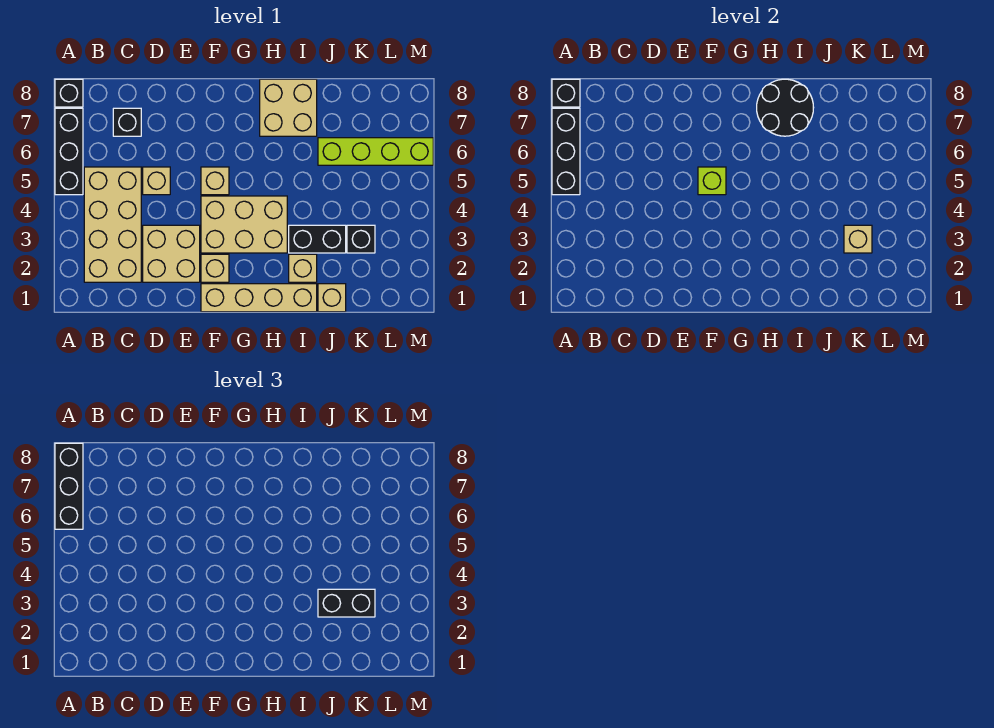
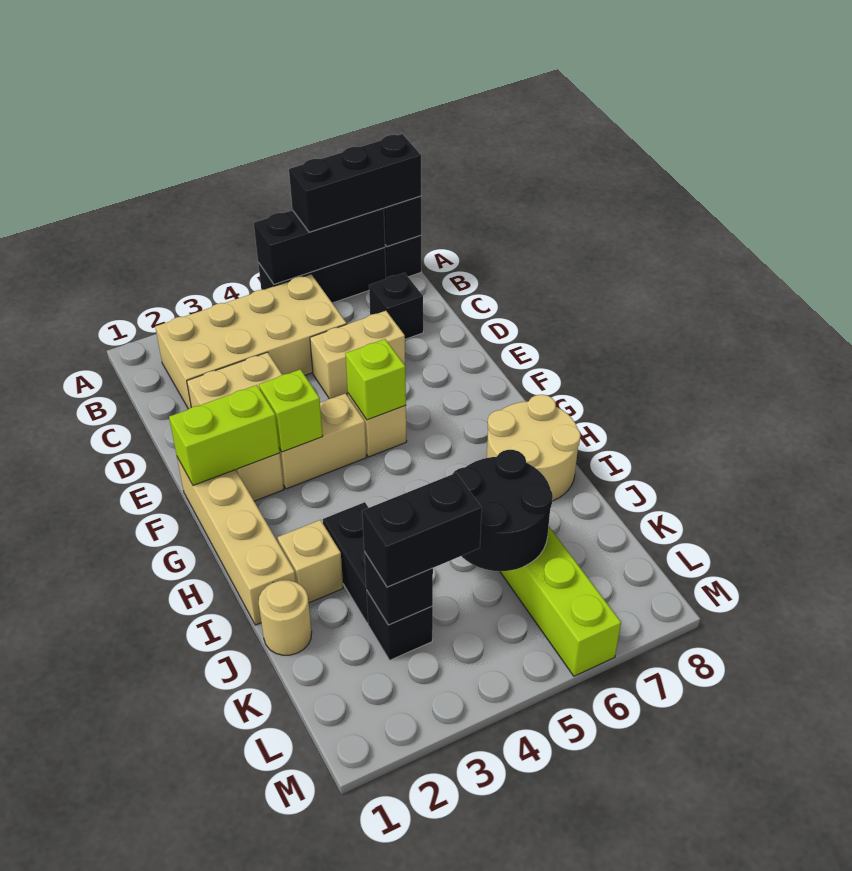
tan brick D5 level 1 -> tan brick D5:D6 level 1
none -> lime brick F1:F2 level 2
tan brick F3:H4 level 1 -> tan brick F3:F4 level 1
none -> lime brick F3 level 2
tan brick H7:I8 level 1 -> tan round brick H7:I8 level 1
black round brick H7:I8 level 2 -> black round brick J5:K6 level 2
tan brick J1 level 1 -> tan round brick J1 level 1
black brick J3:K3 level 3 -> black brick K3:K4 level 3
tan brick K3 level 2 -> black brick K3 level 2

